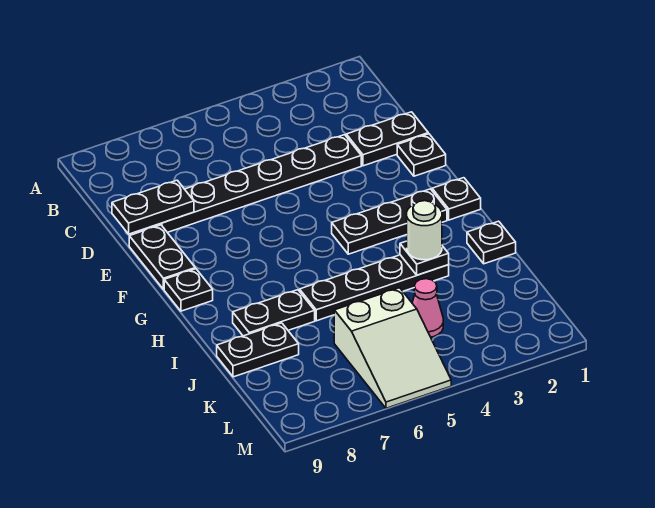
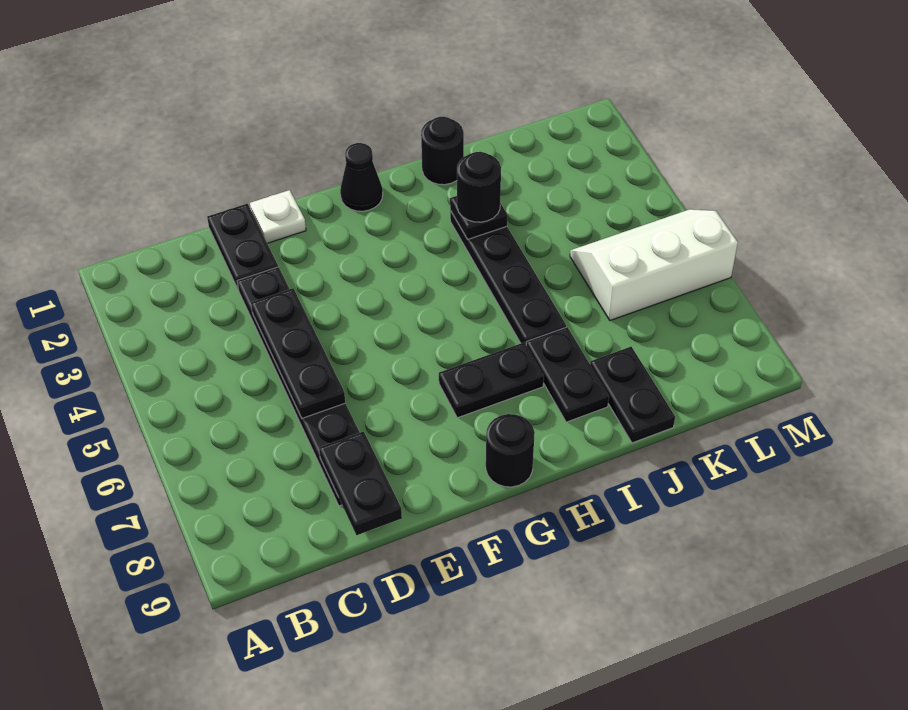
black plate E1 level 1 -> white plate E1 level 1
black plate E9:F9 level 1 -> black plate G7:H7 level 1
black plate G1 level 1 -> black cone G1 level 1
black plate G2:G4 level 1 -> black plate D4:D6 level 2
black plate G9 level 1 -> black round brick G9 level 1
black plate I1 level 1 -> black round brick I1 level 1
white round brick I3 level 3 -> black round brick I3 level 3
pink cone K4 level 1 -> none
white slope K5:M6 level 1 top K -> white slope K5:M6 level 1 top 6

